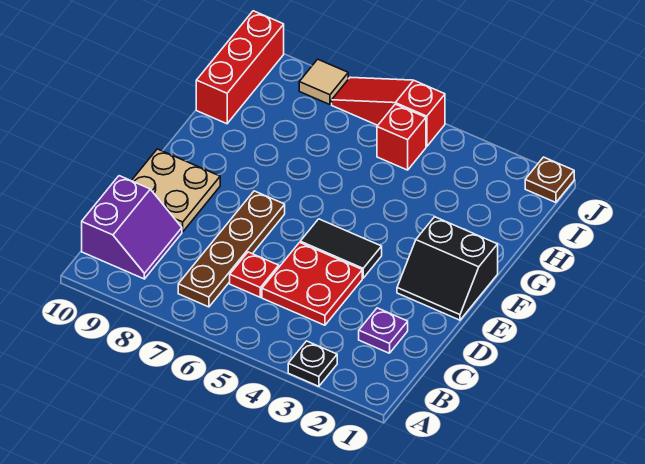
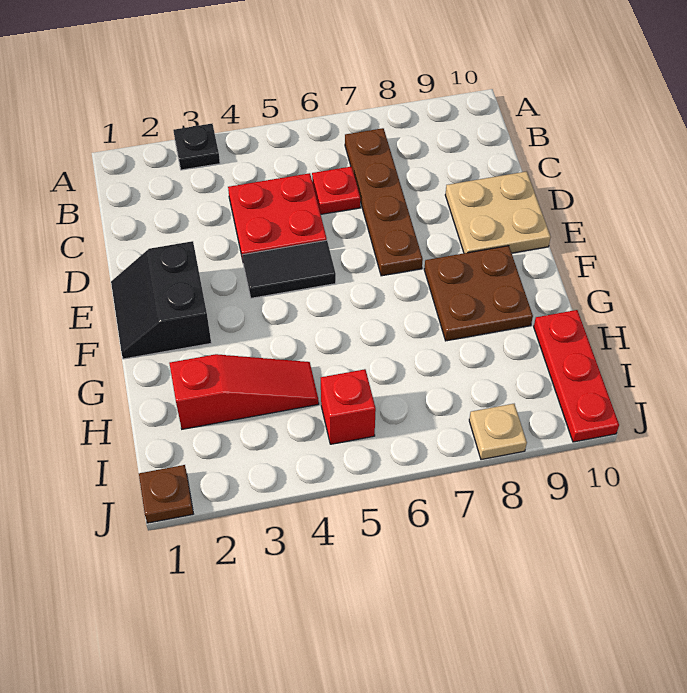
purple slope B9:C10 level 1 top 10 -> none
purple plate C2 level 1 -> none
black slope E1:F2 level 1 top F -> black slope E1:F2 level 1 top 2
none -> brown plate F8:G9 level 1
red brick H10:J10 level 1 -> red plate H10:J10 level 1
red slope J5:J7 level 1 top 5 -> red slope H2:H4 level 1 top 2
tan tile J8 level 1 -> tan plate J8 level 1

